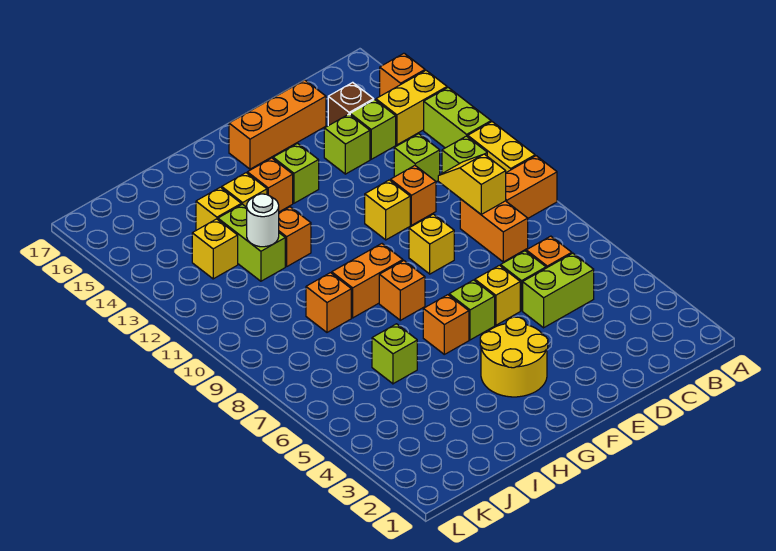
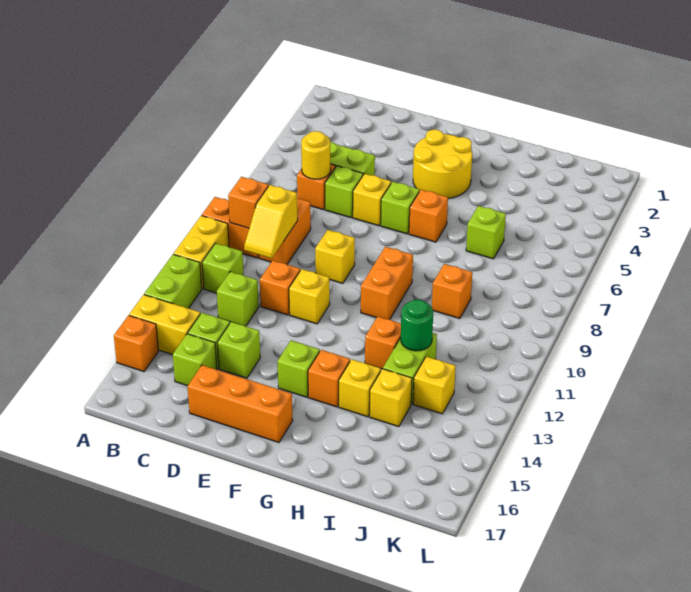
none -> yellow round brick C6 level 2
brown brick C15 level 1 -> lime brick C15 level 1
orange brick G8 level 1 -> orange brick B9 level 2
orange brick G9:H9 level 1 -> orange brick G9:G10 level 1
white round brick I12 level 2 -> green round brick I12 level 2

